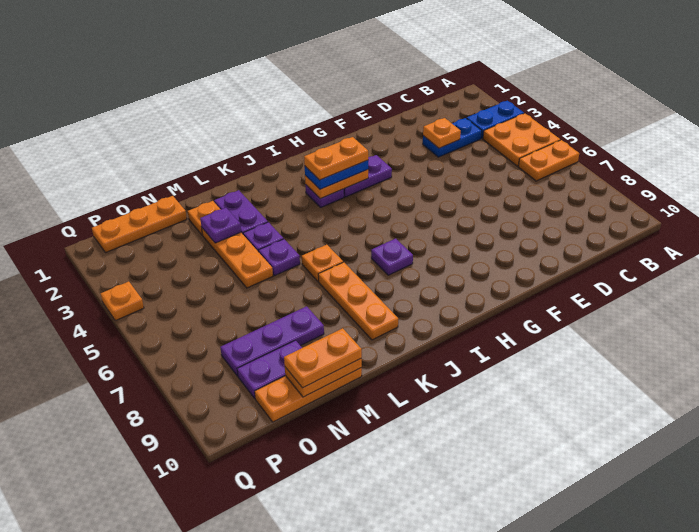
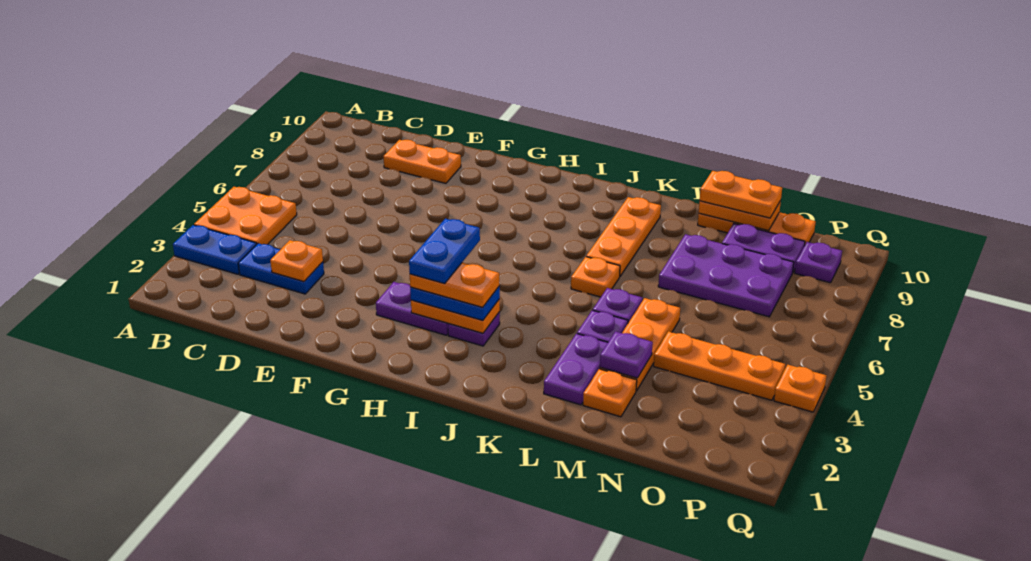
orange plate A6:B6 level 1 -> orange plate D9:E9 level 1
none -> blue plate H3:H4 level 5
purple plate I7 level 1 -> purple plate P9 level 1
purple plate M8:O8 level 1 -> purple plate M7:O8 level 1
orange plate N1:P1 level 1 -> orange plate N4:P4 level 1

